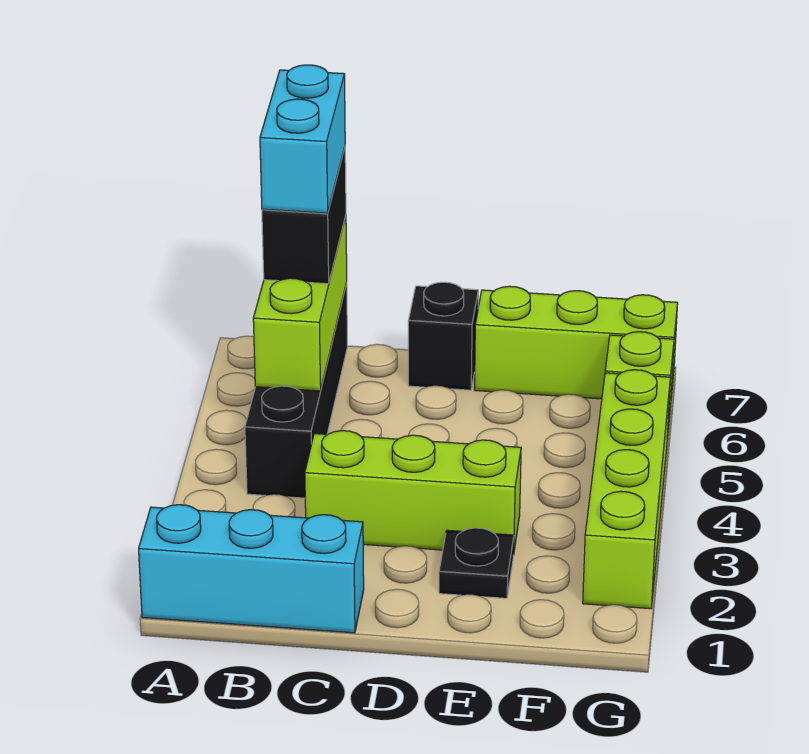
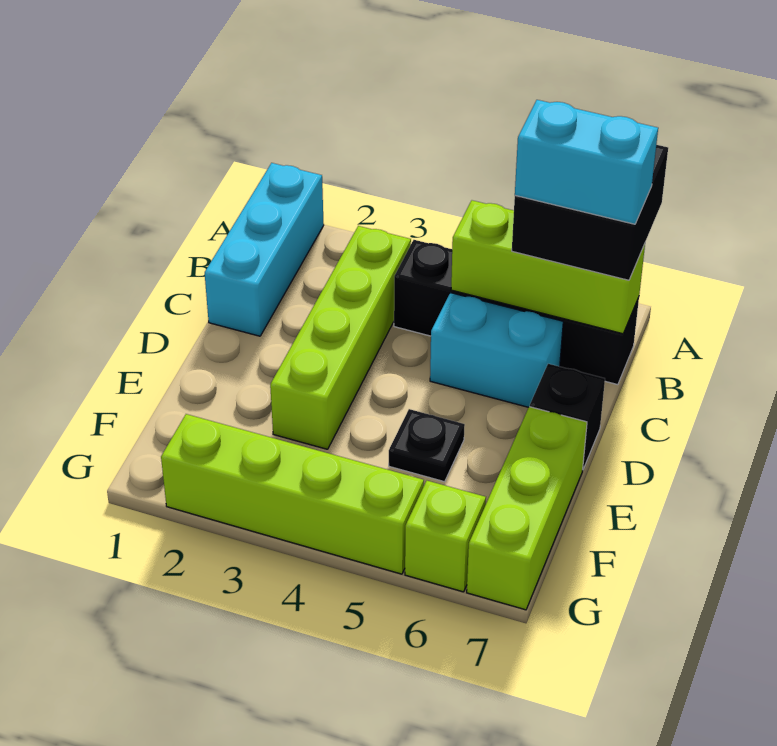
black brick B6:B7 level 3 -> black brick A6:B7 level 3
lime brick C3:E3 level 1 -> lime brick B3:E3 level 1
none -> cyan brick C5:C6 level 1
black plate E2 level 1 -> black plate E5 level 1

